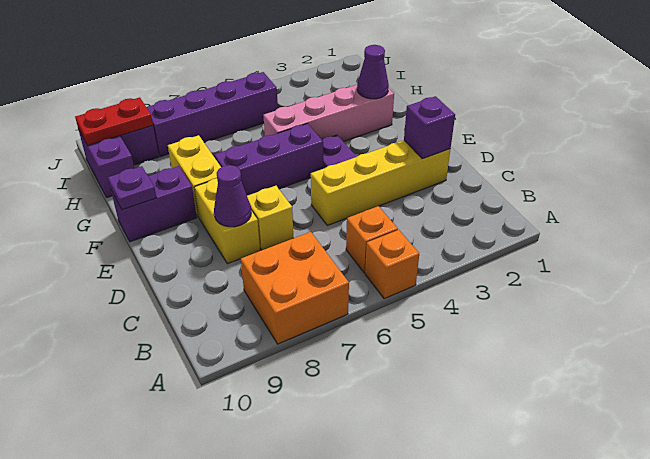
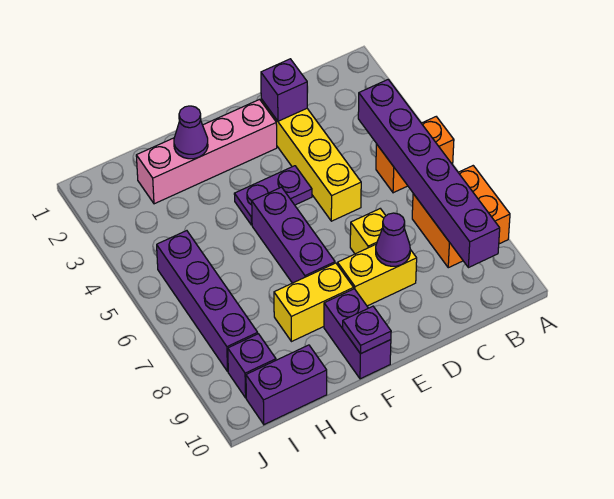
none -> purple brick B4:B9 level 2
pink brick G2:G5 level 1 -> pink brick E2:H2 level 1
red plate I9:I10 level 2 -> none

